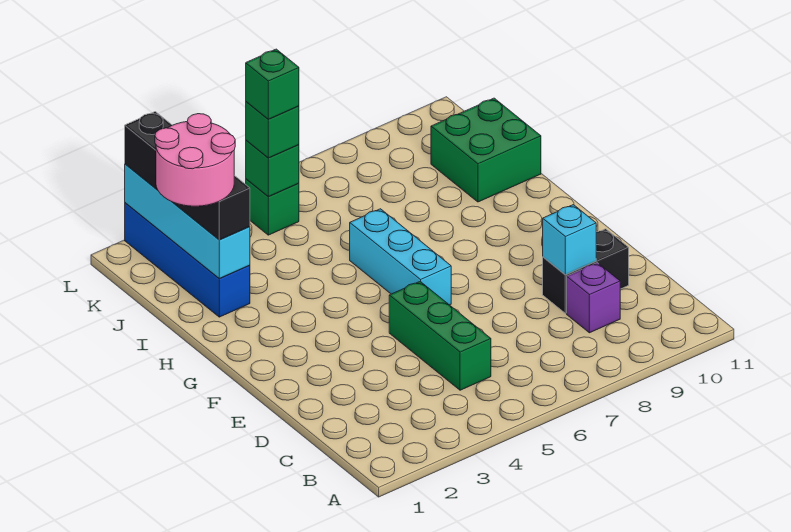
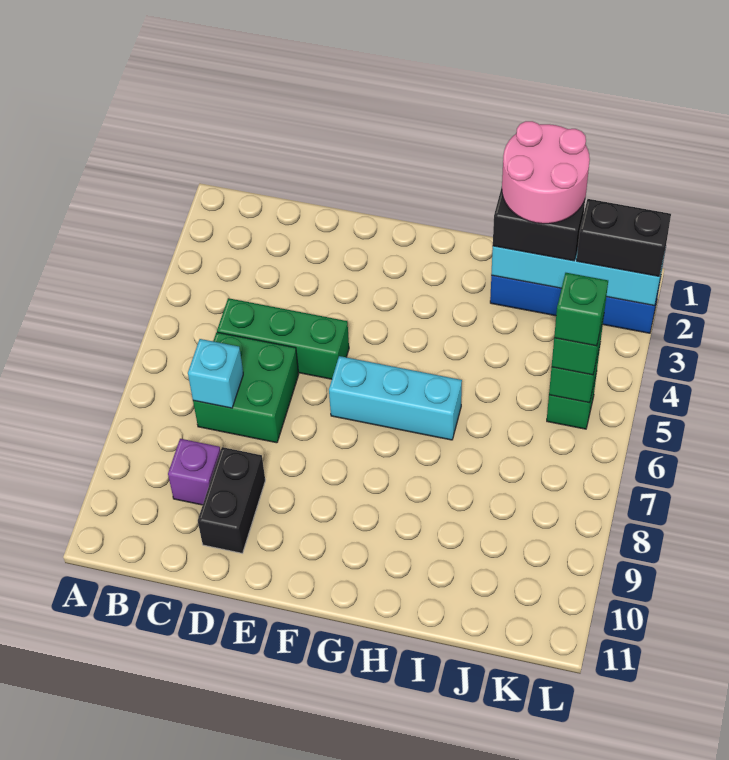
cyan brick D9 level 2 -> cyan brick C7 level 2
green brick I10:J11 level 1 -> green brick C6:D7 level 1

